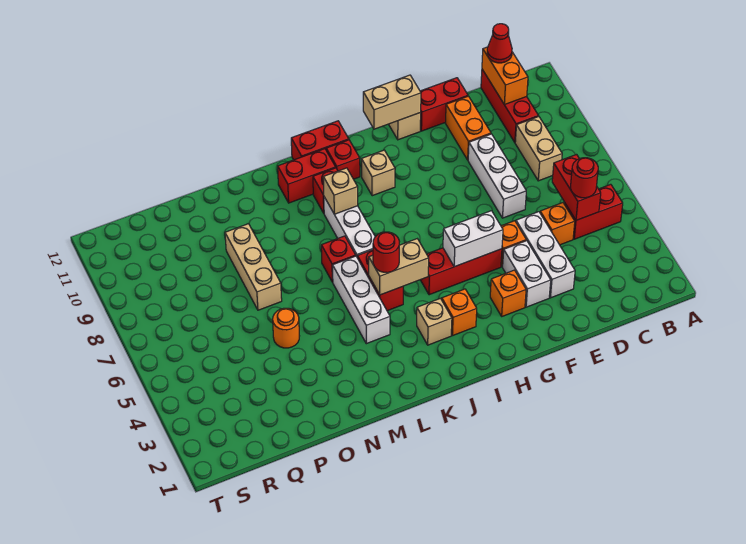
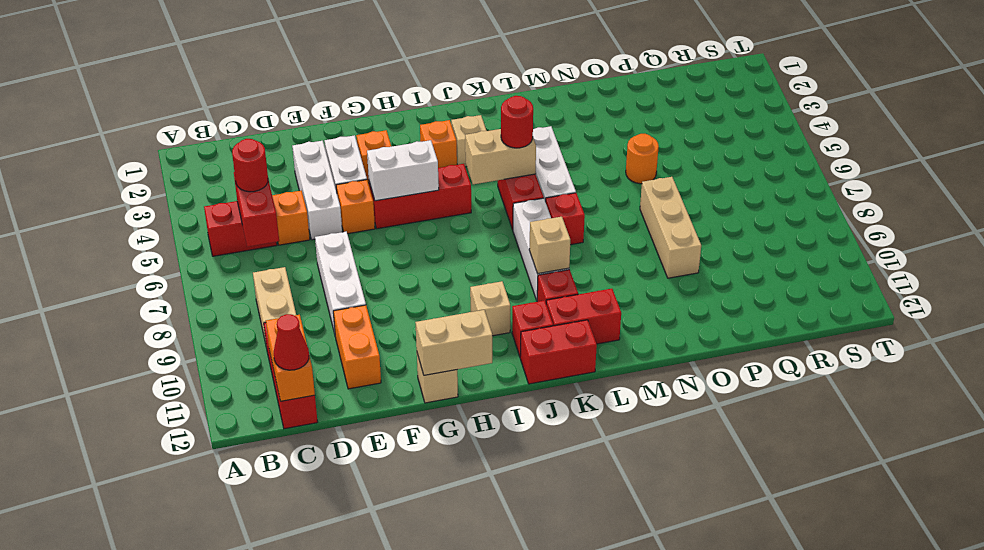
red brick E12:F12 level 1 -> none

